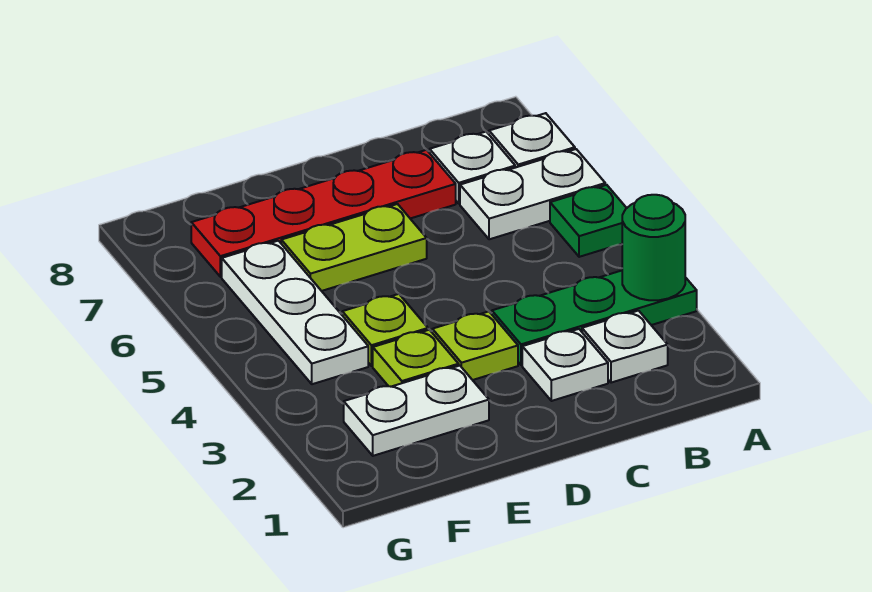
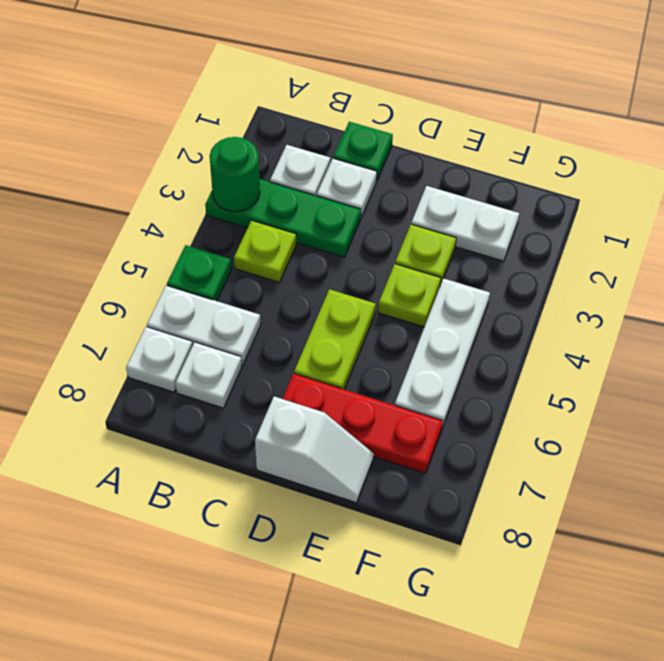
none -> green plate C1 level 1
red plate C7:F7 level 1 -> red plate D7:F7 level 1
lime plate D3 level 1 -> lime plate B4 level 1
lime plate D6:E6 level 1 -> lime plate D5:D6 level 1
none -> white slope D8:E8 level 1 top D

